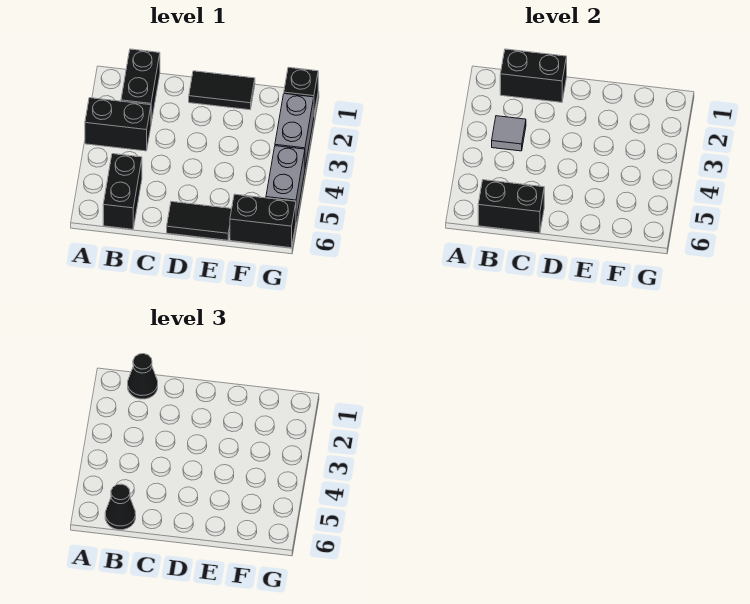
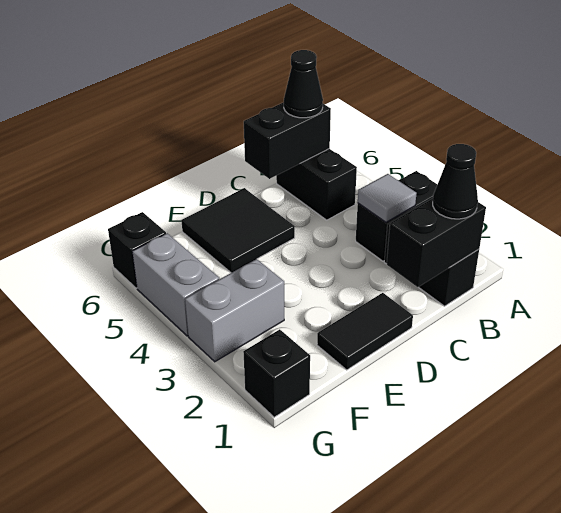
black tile D6:E6 level 1 -> black tile D5:E6 level 1
black brick F6:G6 level 1 -> black brick G6 level 1
grey brick G2:G3 level 1 -> grey brick F3:G3 level 1

